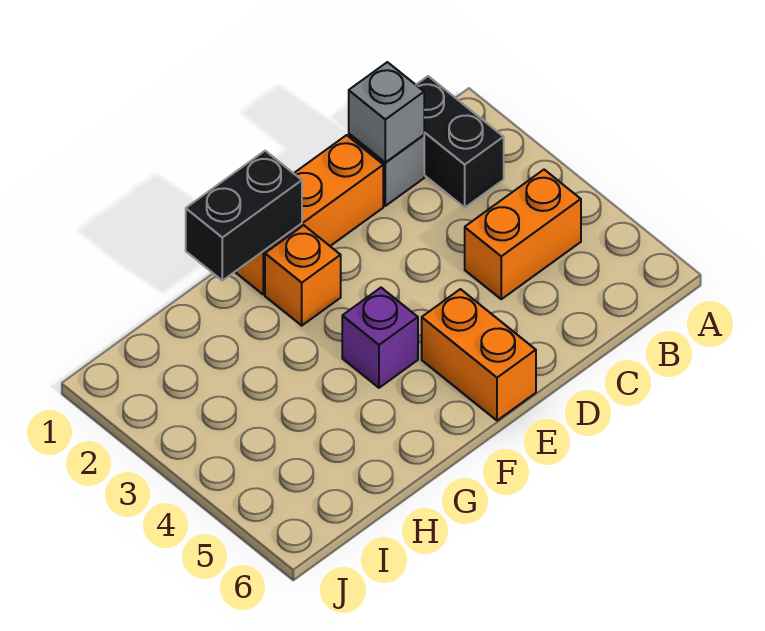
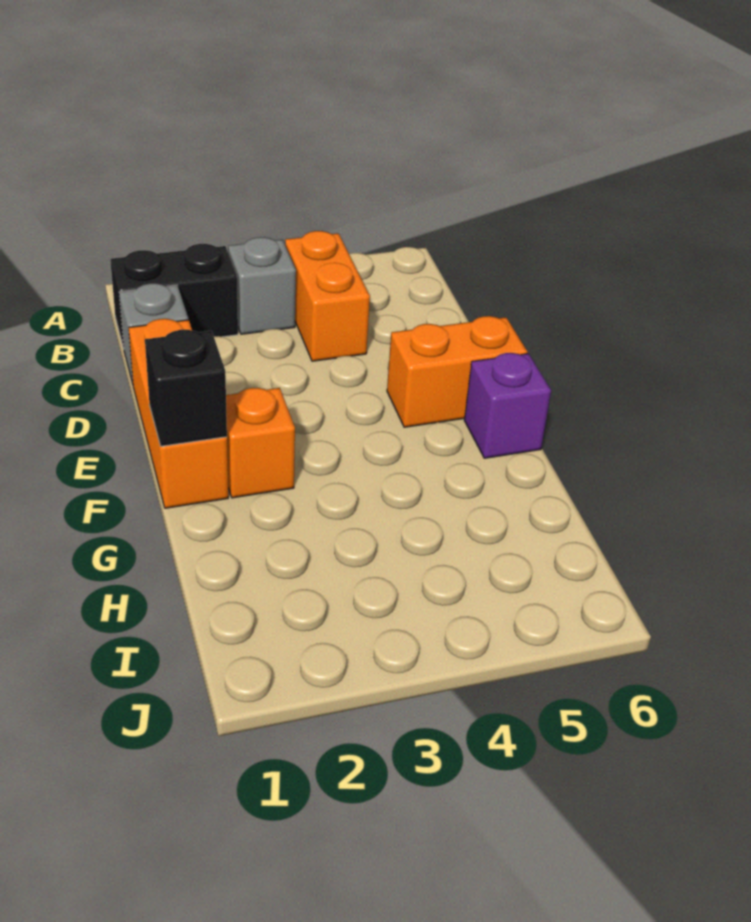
grey brick C1 level 2 -> grey brick B3 level 1
black brick F1:G1 level 2 -> black brick F1 level 2
purple brick F4 level 1 -> purple brick F6 level 1

